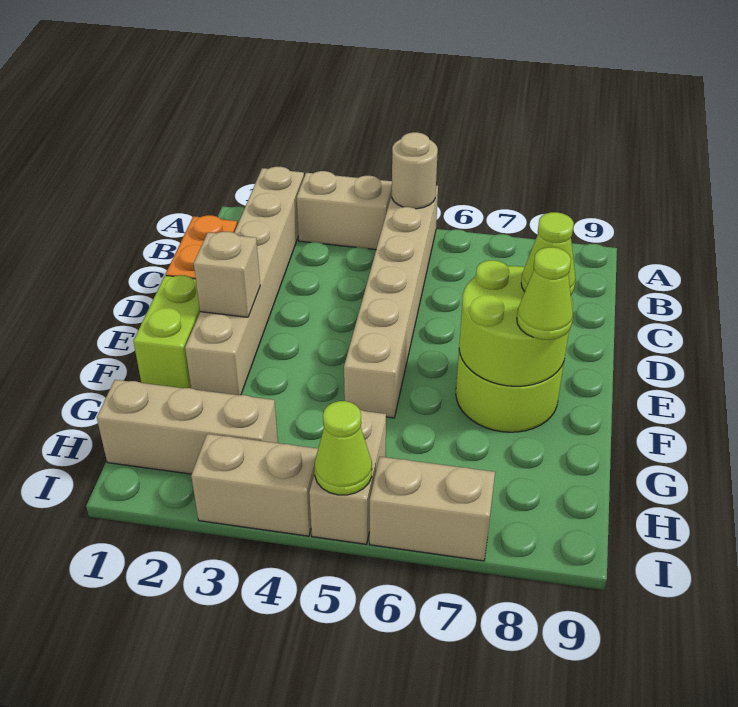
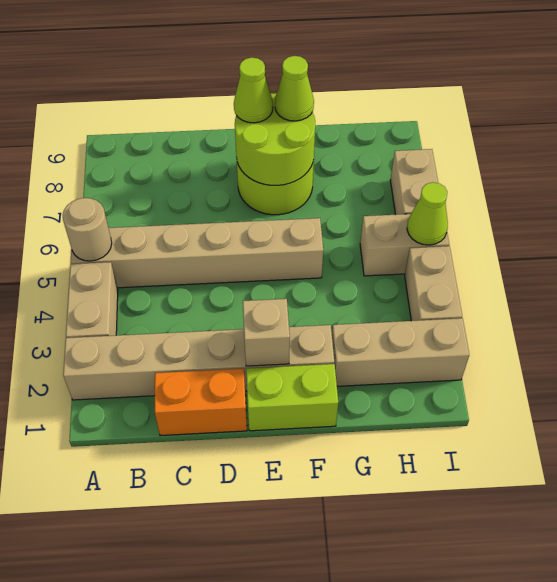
tan brick H1:H3 level 1 -> tan brick G2:I2 level 1

